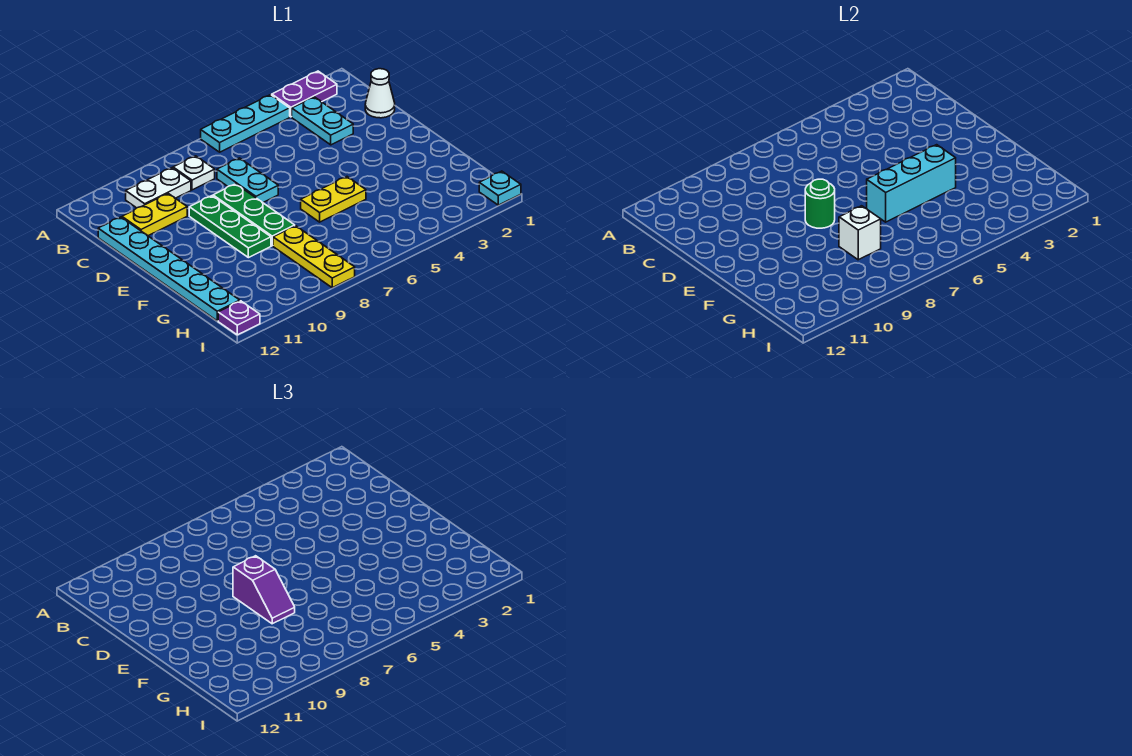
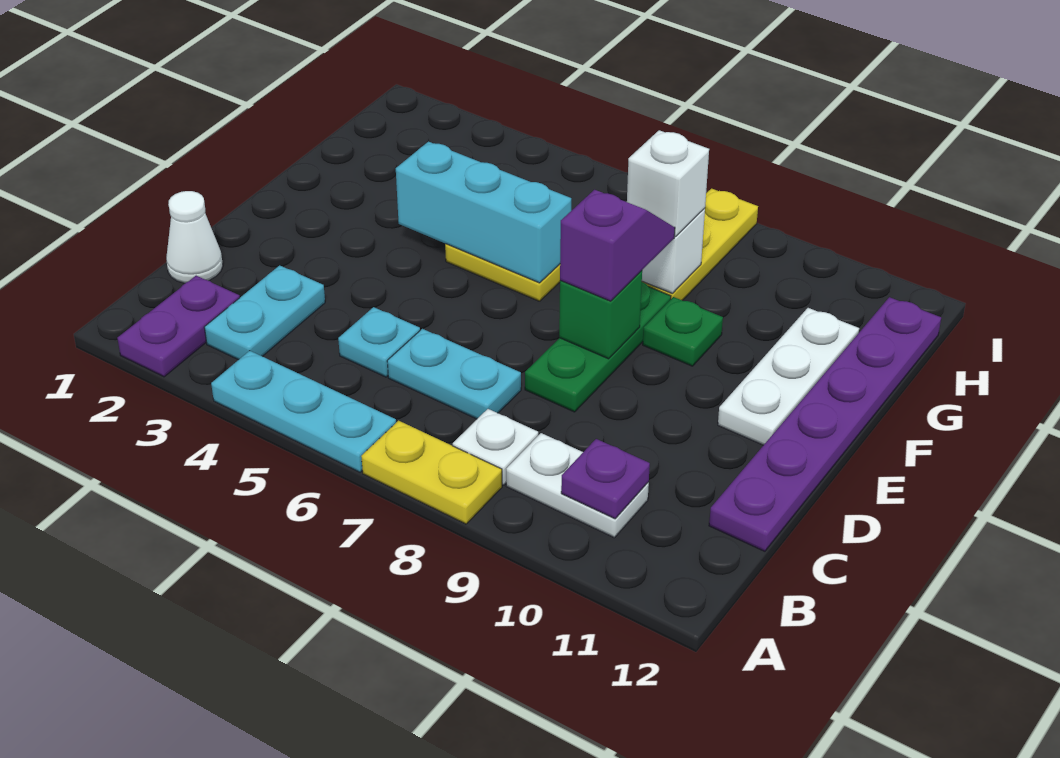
purple plate A2:A3 level 1 -> purple plate A2:B2 level 1
cyan plate C7:D7 level 1 -> cyan plate C6:C7 level 1
yellow plate C10:C11 level 1 -> yellow plate A7:A8 level 1
cyan plate C12:H12 level 1 -> purple plate C12:H12 level 1
green plate D9:F9 level 1 -> green plate F9 level 1
green round brick E8 level 2 -> green brick E8 level 2
none -> white plate E11:G11 level 1
none -> white brick G8 level 3
cyan plate I1 level 1 -> cyan plate C5 level 1
purple plate I12 level 1 -> purple plate B10 level 2

